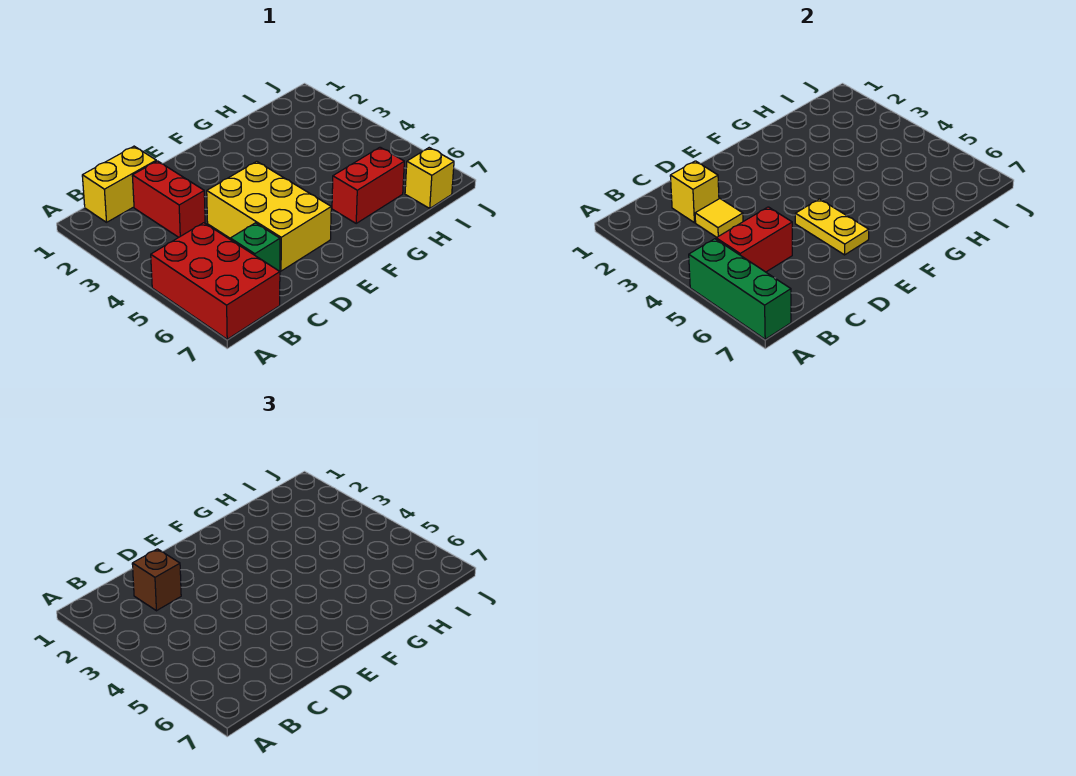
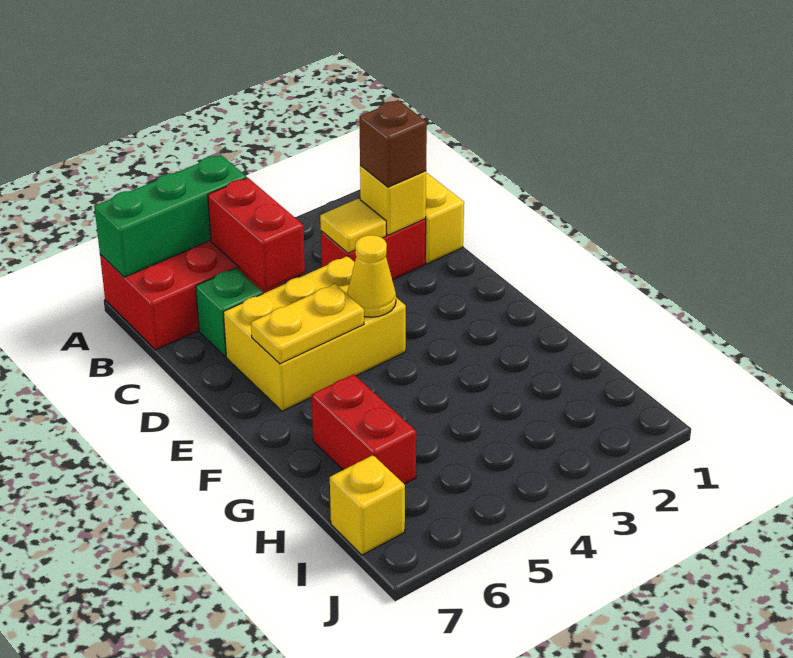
none -> yellow cone E4 level 2

